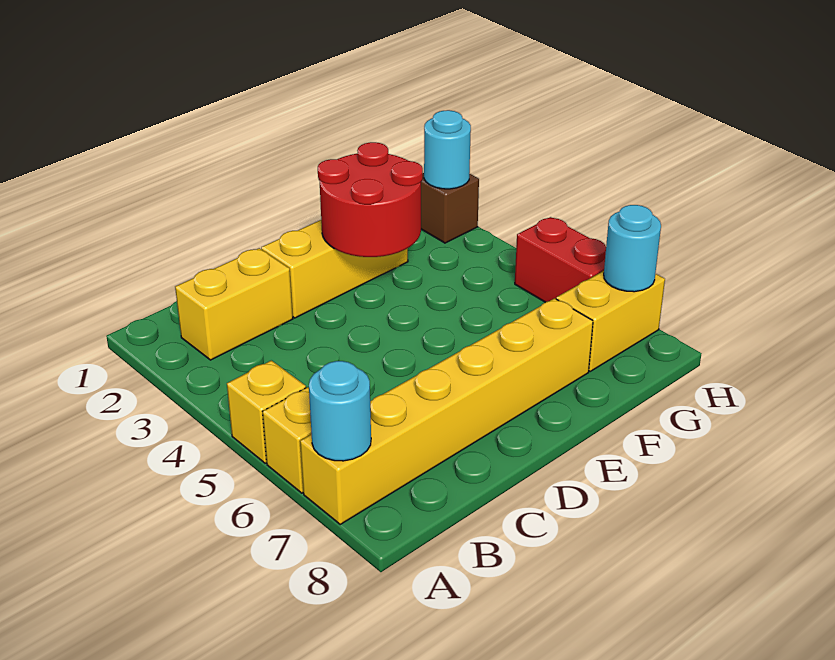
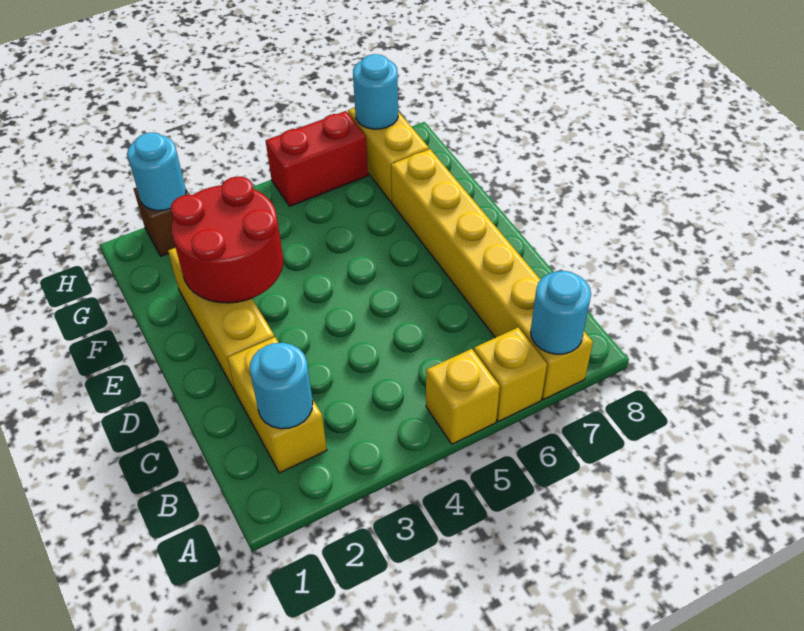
none -> cyan round brick B2 level 2

